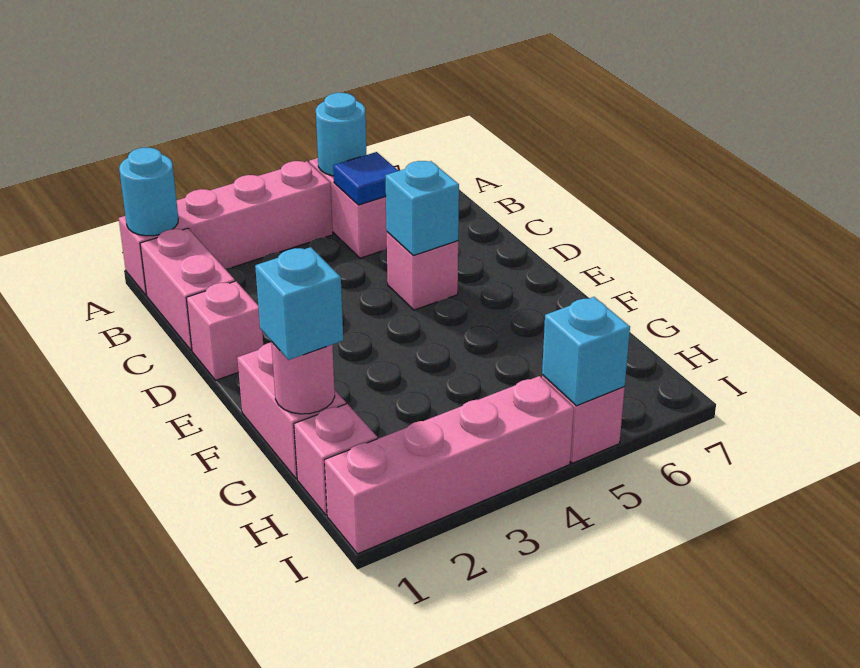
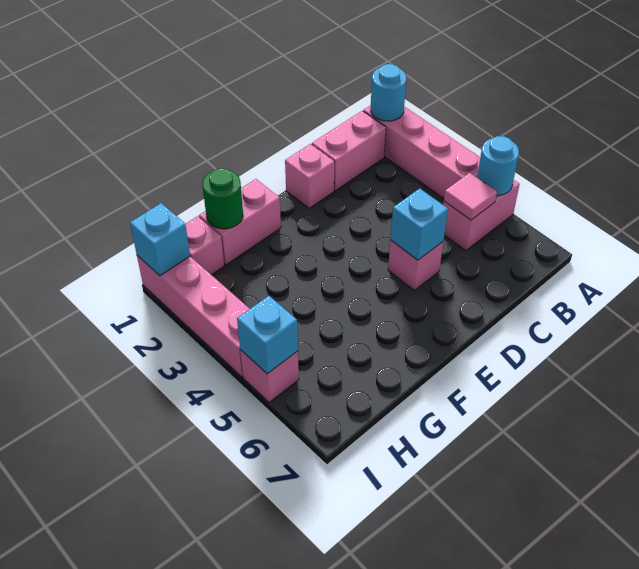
blue tile B5 level 2 -> pink tile B5 level 2
pink round brick G1 level 2 -> green round brick G1 level 2
cyan brick G1 level 3 -> cyan brick I1 level 2

